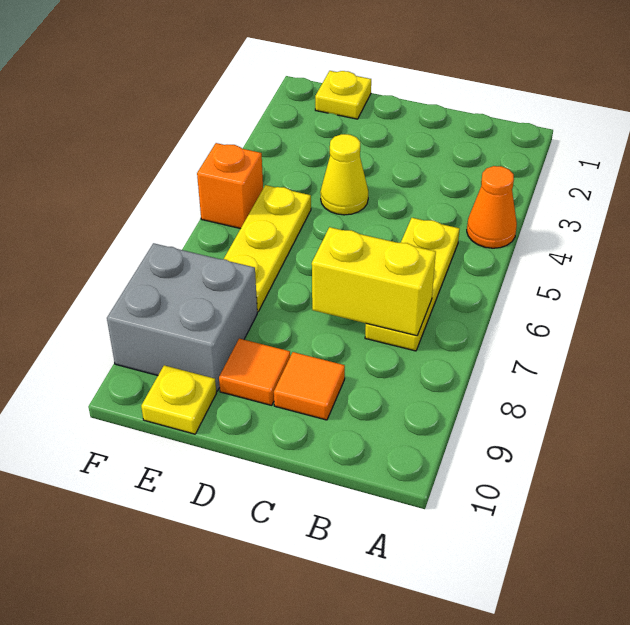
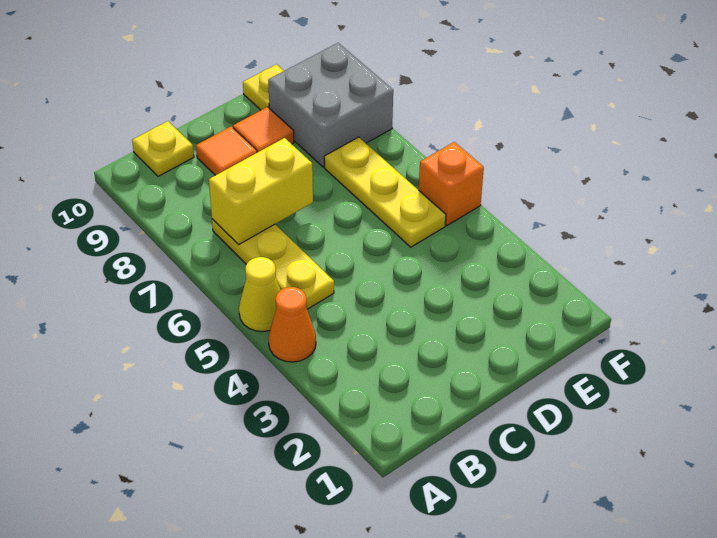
yellow cone D4 level 1 -> yellow cone A5 level 1
yellow plate E1 level 1 -> yellow plate B10 level 1

